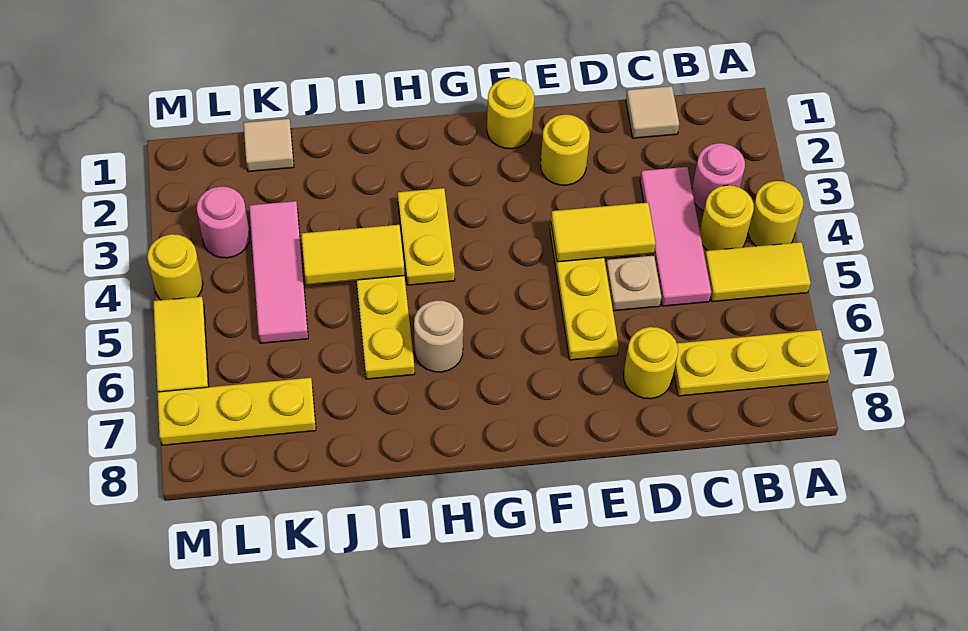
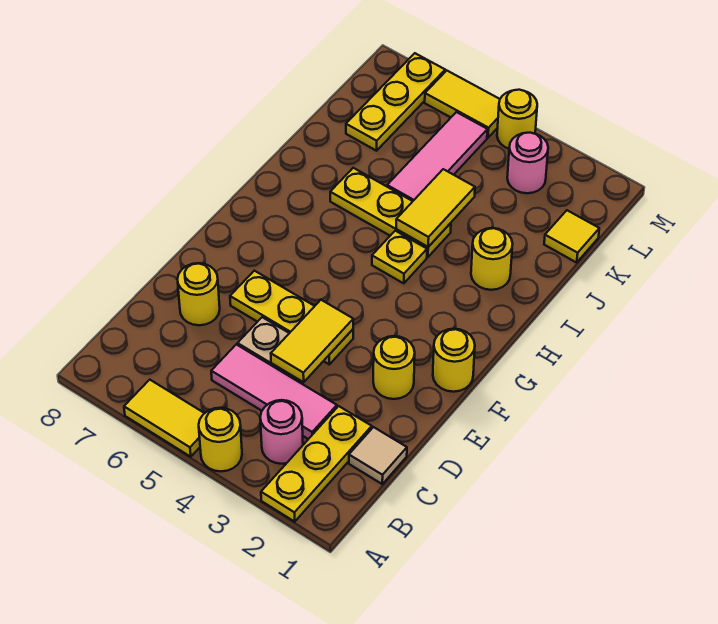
yellow tile A5:B5 level 1 -> yellow tile A5:A6 level 1
yellow plate A7:C7 level 1 -> yellow plate A2:C2 level 1
yellow round brick B4 level 1 -> yellow round brick I2 level 1
yellow plate H3:H4 level 1 -> yellow plate H4 level 1
tan round brick H6 level 1 -> none
tan tile K1 level 1 -> yellow tile K1 level 1
pink tile K3:K5 level 1 -> pink tile J5:L5 level 1

